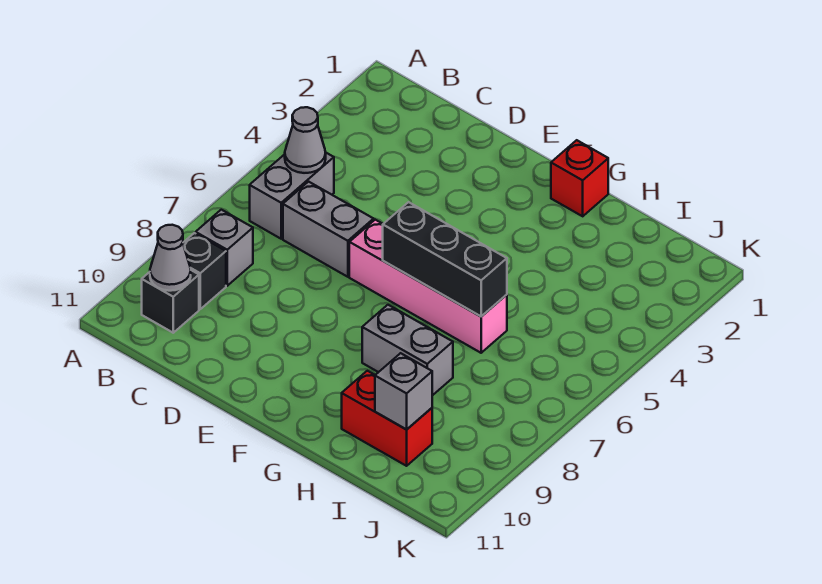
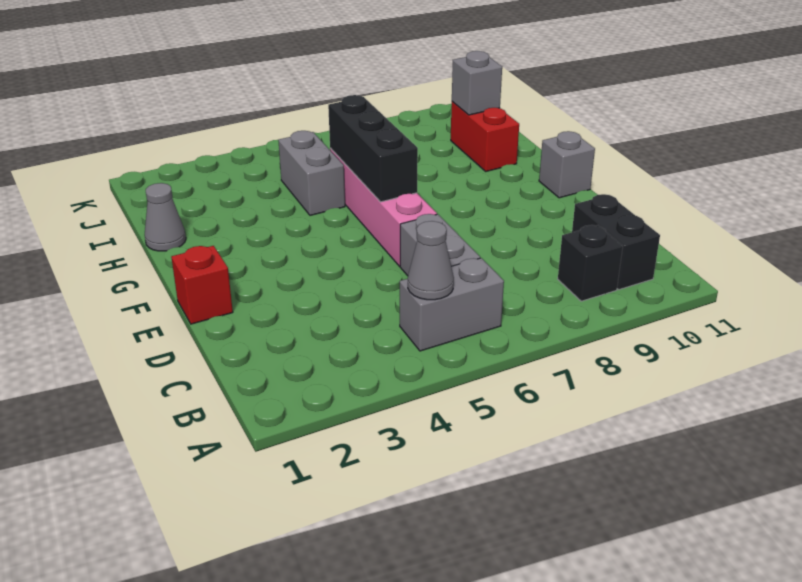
grey brick B8 level 1 -> grey brick F11 level 1
black brick B10 level 1 -> black brick B10:C10 level 1
grey cone B10 level 2 -> grey cone H1 level 1
red brick G1 level 1 -> red brick E1 level 1
grey brick G8:H8 level 1 -> grey brick H5:I5 level 1

